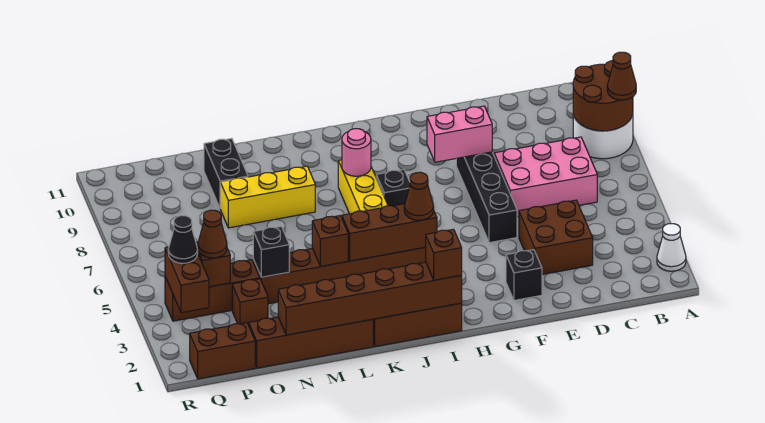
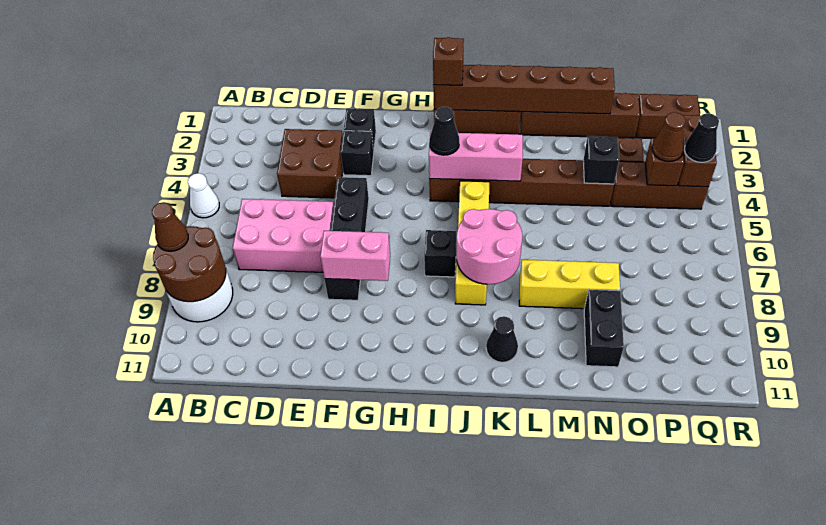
white cone A2 level 1 -> white cone A5 level 1
none -> black brick F3 level 1
brown brick I4:K4 level 2 -> pink brick I4:K4 level 2
brown cone I4 level 3 -> black cone I4 level 3
pink round brick J8 level 2 -> pink round brick J7:K8 level 2
none -> black cone K10 level 1
brown brick L4 level 2 -> none

